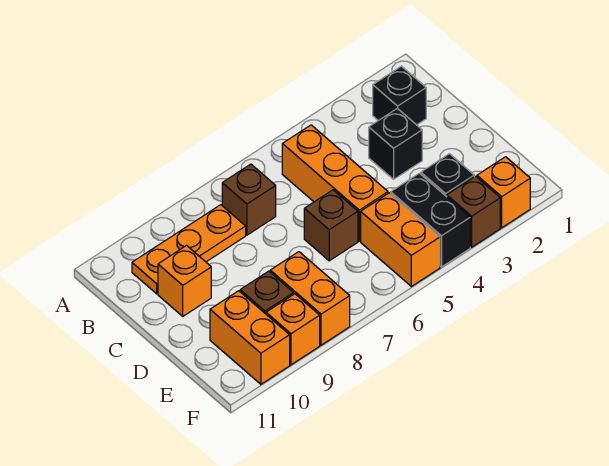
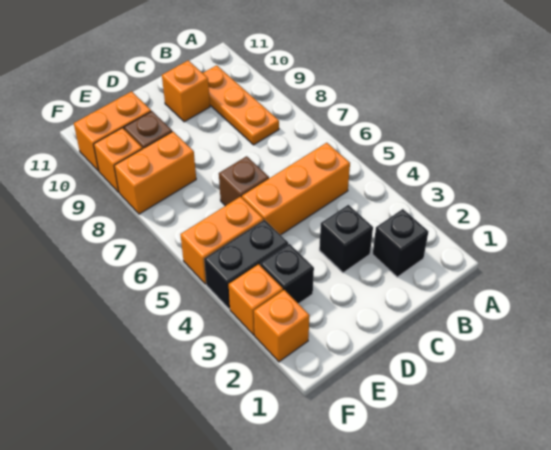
brown brick B7 level 1 -> none
brown brick F3 level 1 -> orange brick F3 level 1

